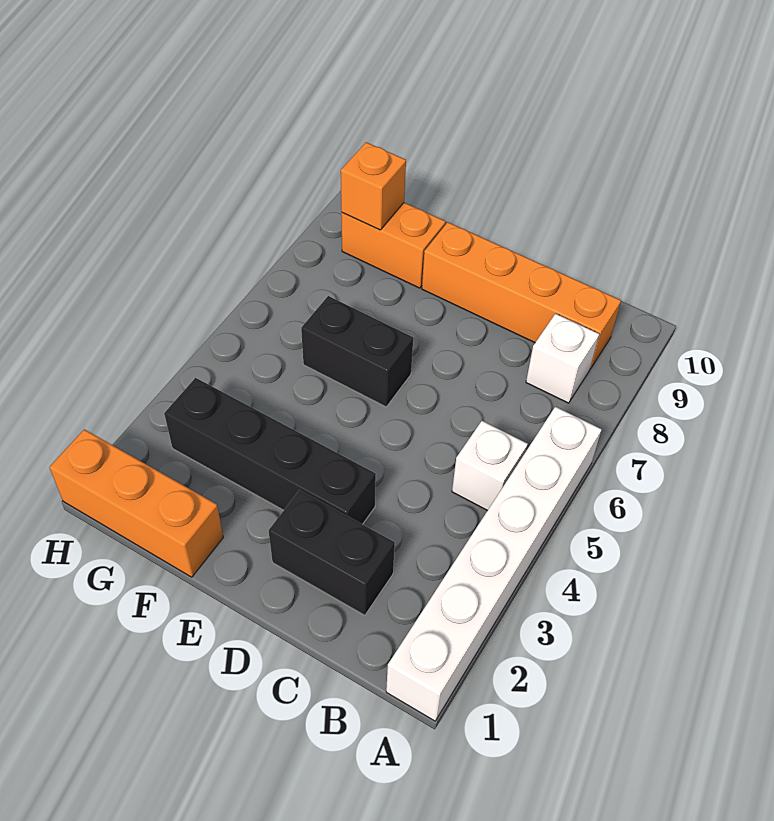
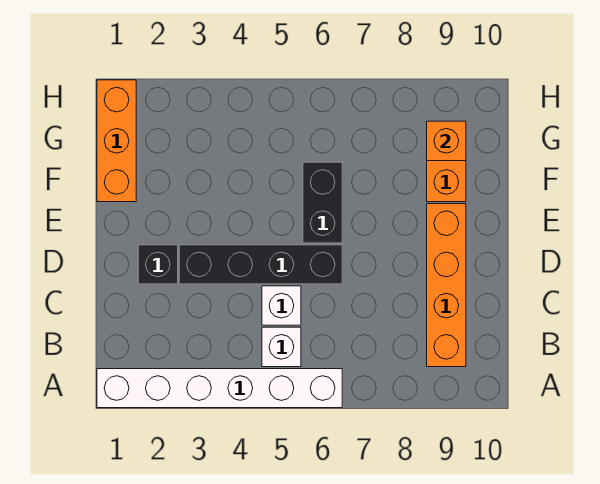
white brick B8 level 1 -> white brick C5 level 1
black brick C2:D2 level 1 -> black brick D2 level 1
black brick D3:G3 level 1 -> black brick D3:D6 level 1

